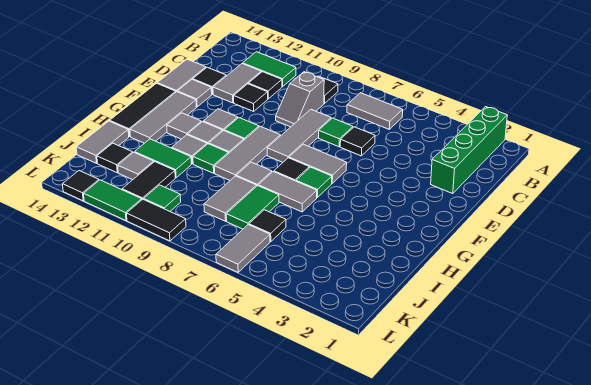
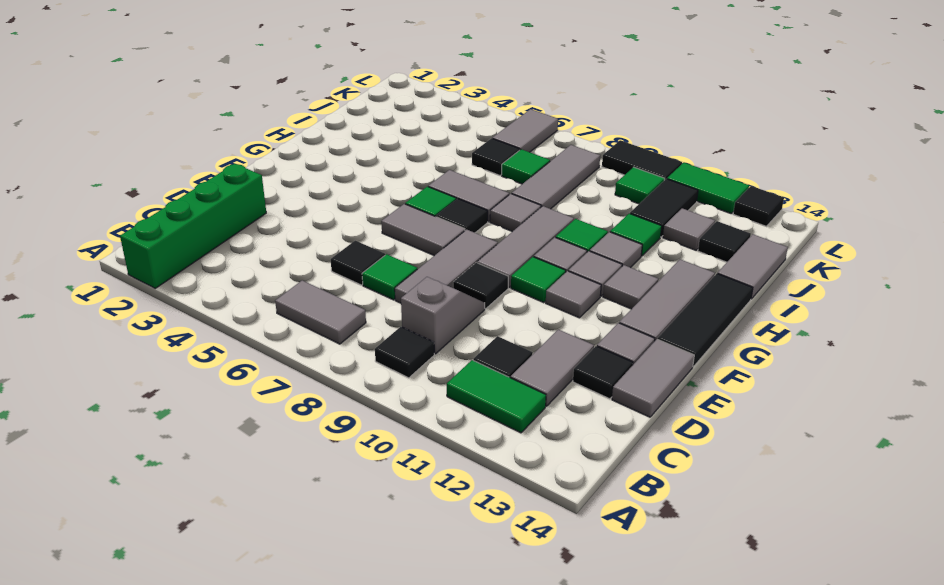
black tile D11 level 1 -> black tile E9 level 1
green tile I7:J7 level 1 -> green tile J7 level 1
grey tile I8:J8 level 1 -> grey tile I8:K8 level 1
green tile I11:I12 level 1 -> green tile I11 level 1

